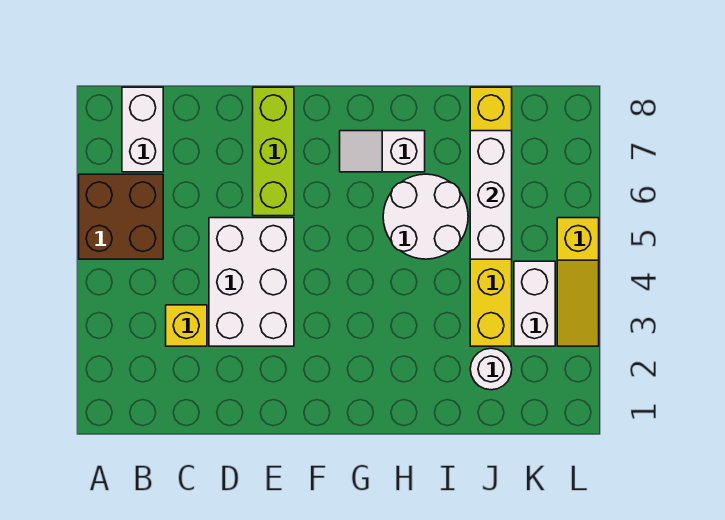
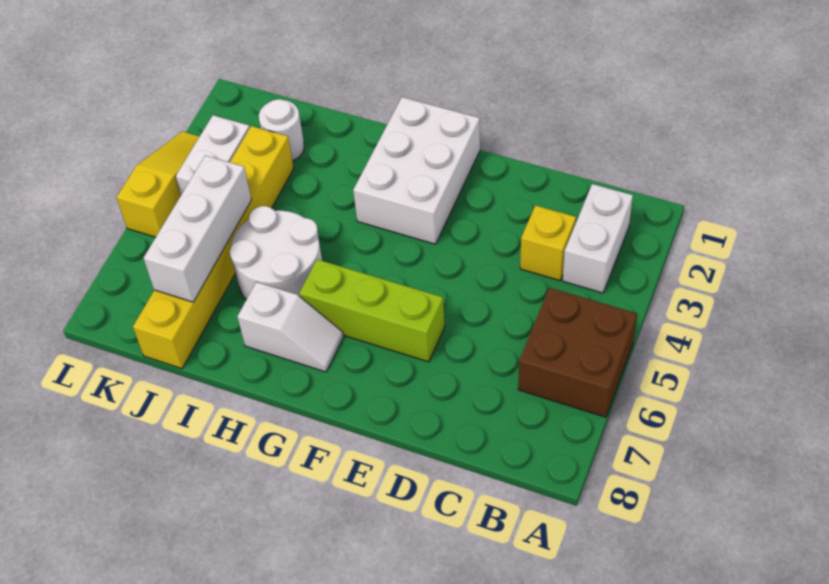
white brick B7:B8 level 1 -> white brick B2:B3 level 1
white brick D3:E5 level 1 -> white brick F1:G3 level 1
lime brick E6:E8 level 1 -> lime brick E6:G6 level 1

